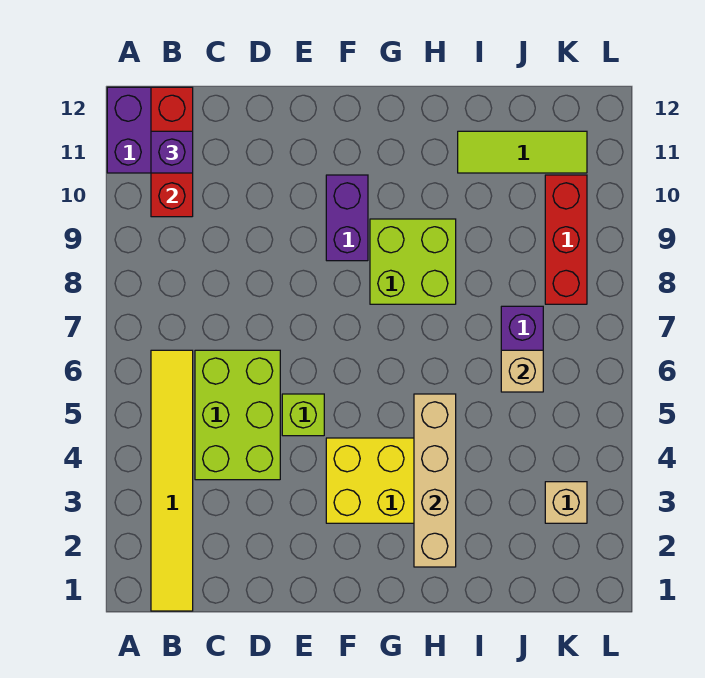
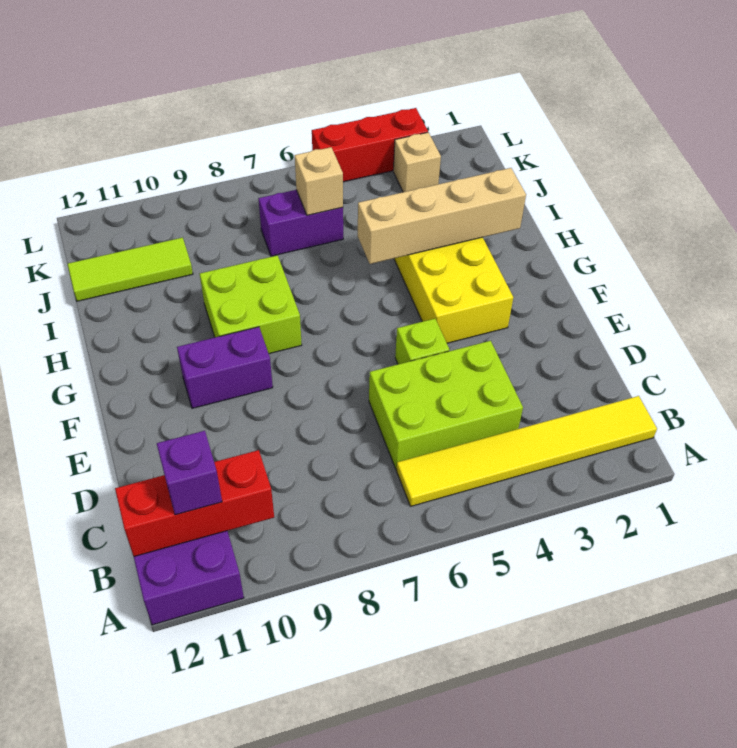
lime tile I11:K11 level 1 -> lime tile J10:J12 level 1
red brick K8:K10 level 1 -> red brick L3:L5 level 1

